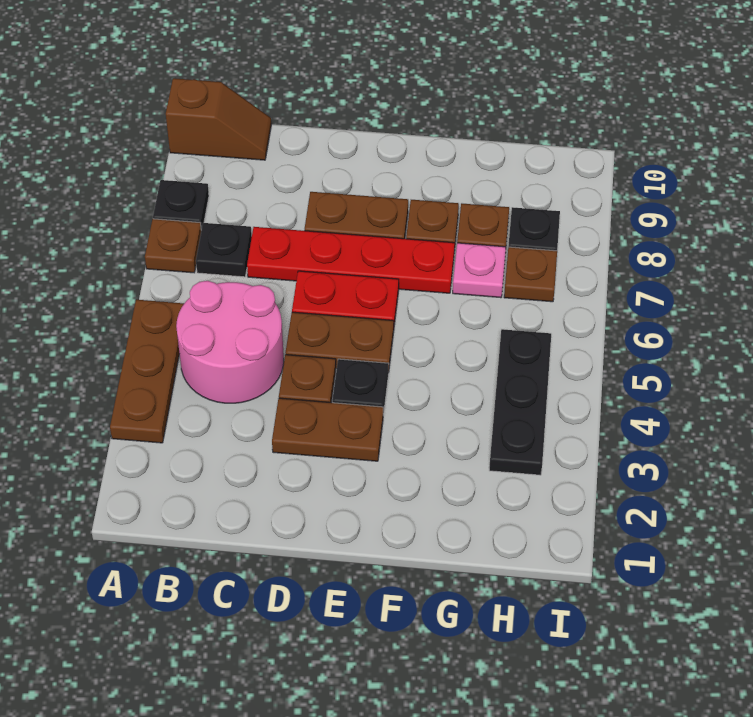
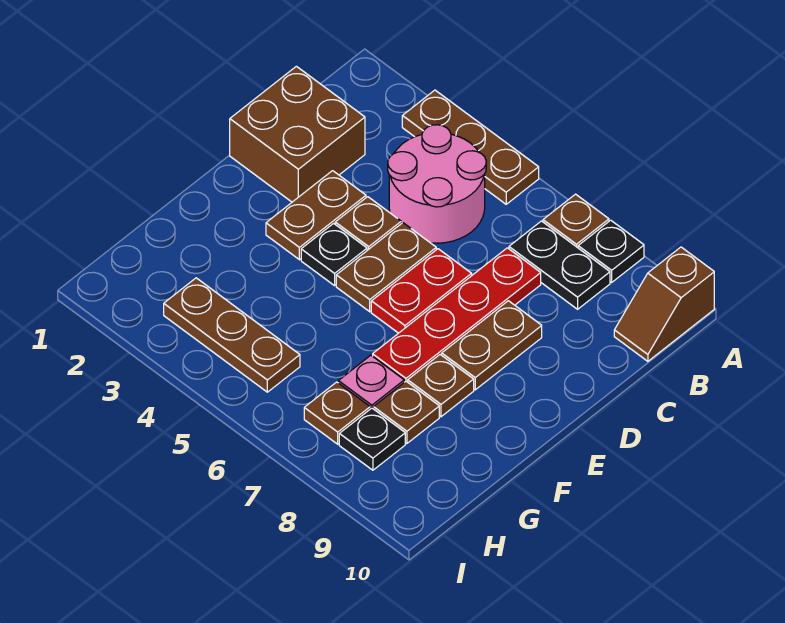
black plate B7 level 1 -> black plate B7:B8 level 1
none -> brown brick C1:D2 level 1
black plate H3:H5 level 1 -> brown plate H3:H5 level 1

